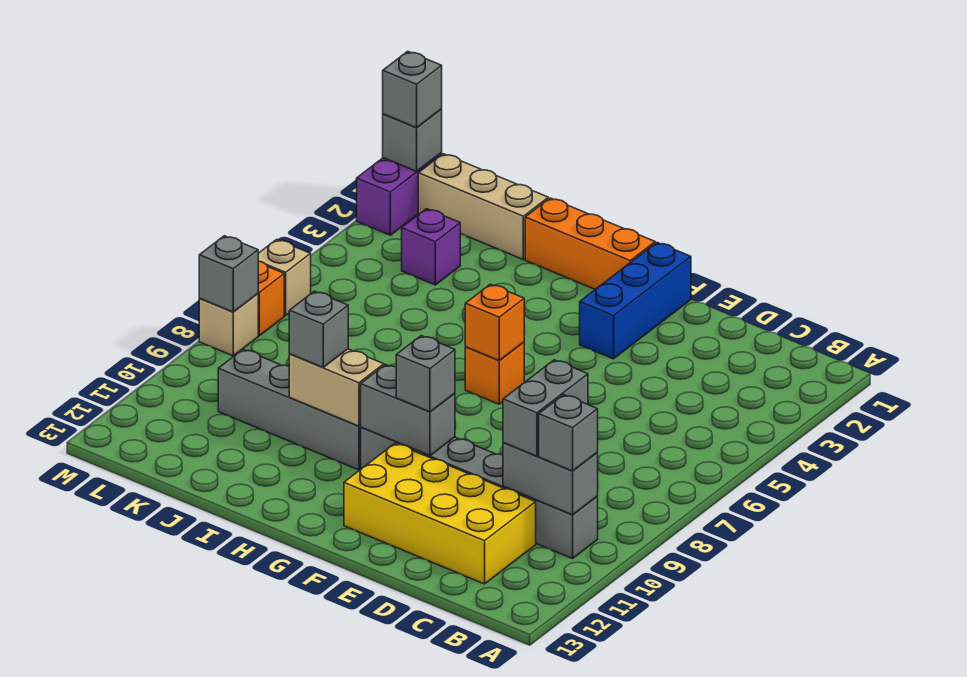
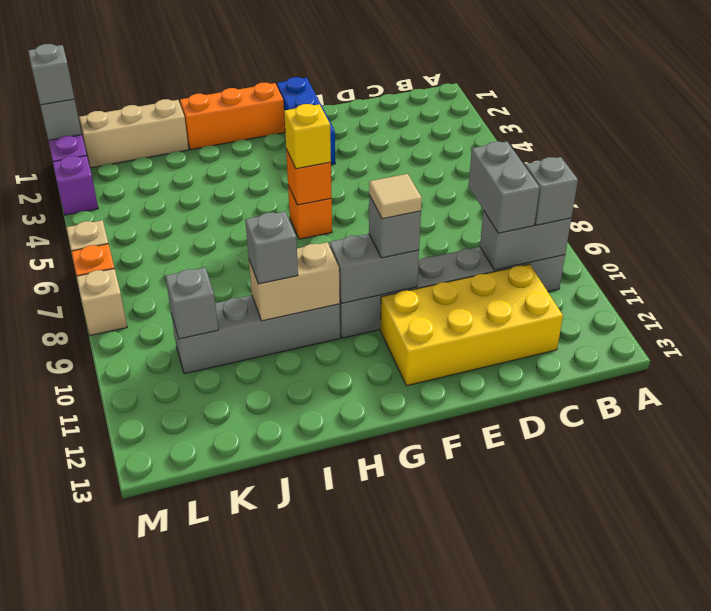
none -> tan tile F10 level 4
none -> yellow brick G6 level 3
purple brick K3 level 1 -> purple brick M3 level 1
grey brick M8 level 2 -> grey brick K10 level 2

